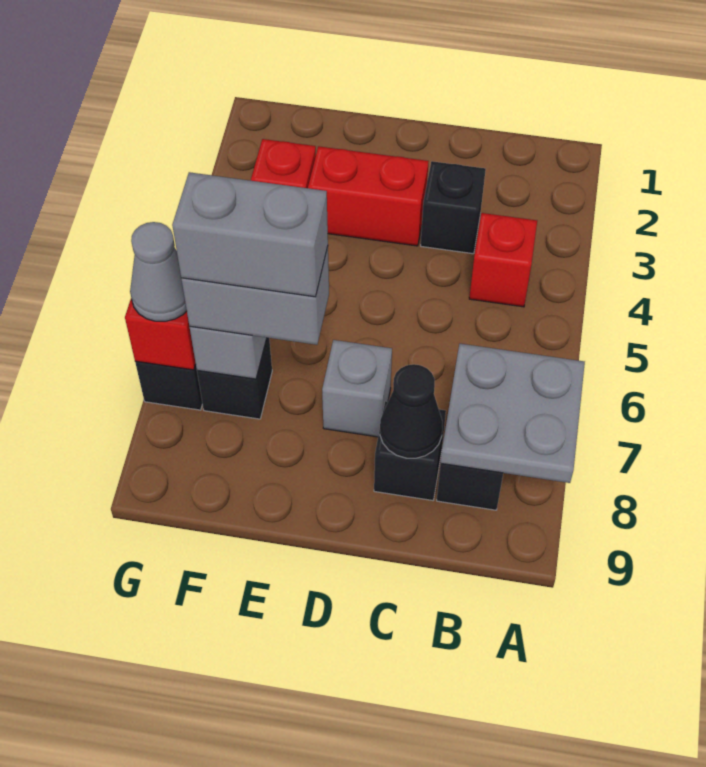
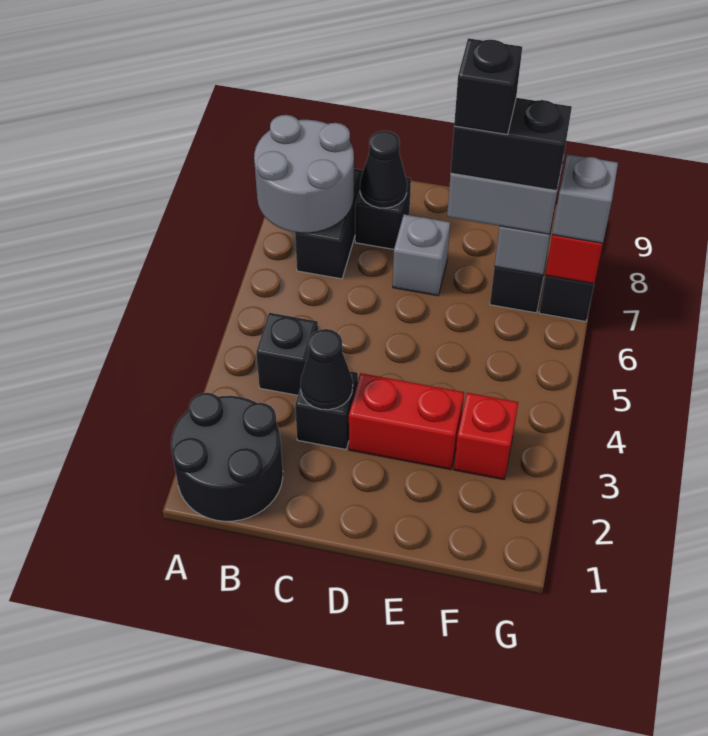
none -> black round brick A1:B2 level 1
grey plate A7:B8 level 2 -> grey round brick A7:B8 level 2
red brick B4 level 1 -> black brick B4 level 1
none -> black cone C3 level 2
grey brick E7:F7 level 4 -> black brick E7:F7 level 4
none -> black brick E7 level 5
grey cone G7 level 3 -> grey brick G7 level 3

